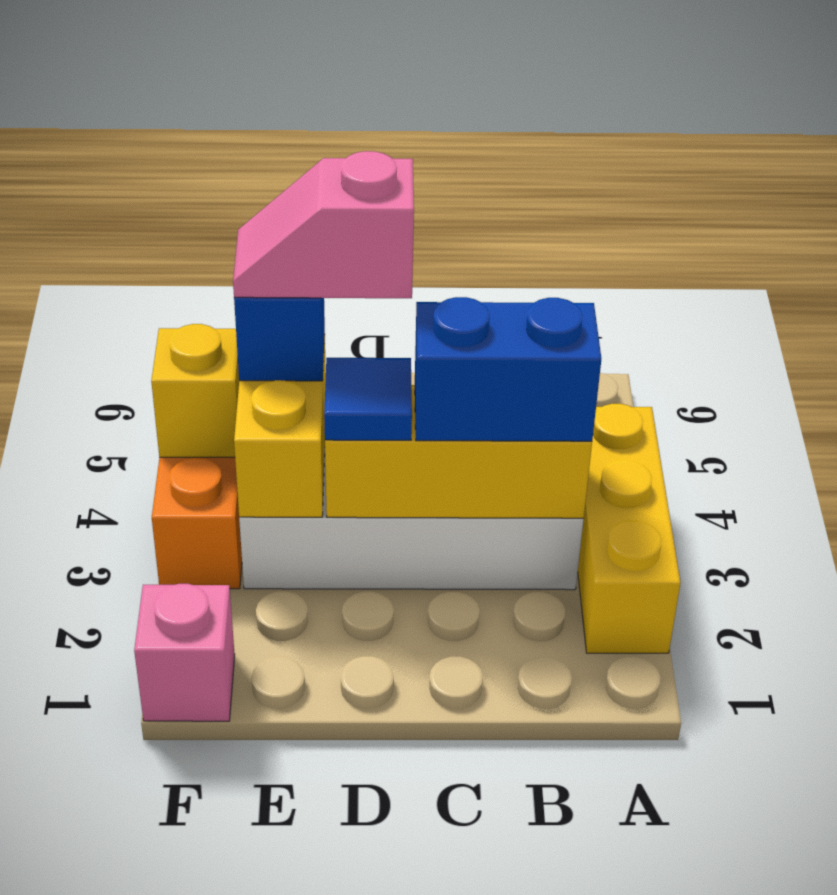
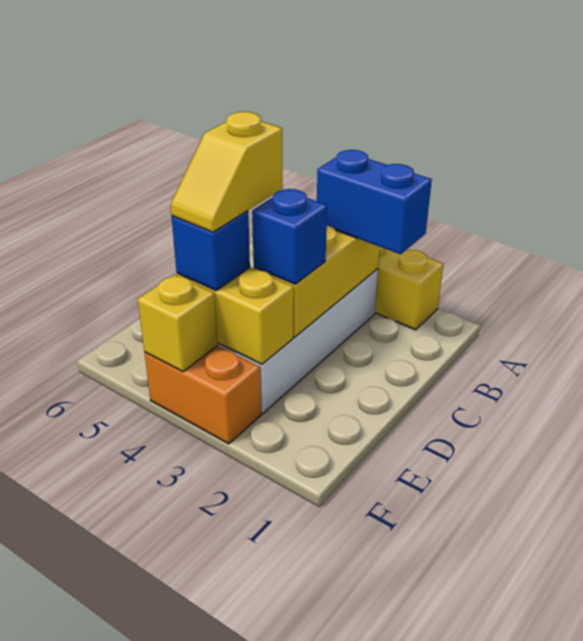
blue brick B3:C3 level 3 -> blue brick B2:B3 level 3
blue tile D3 level 3 -> blue brick D3 level 3
pink slope D4:E4 level 4 top D -> yellow slope D4:E4 level 4 top D
pink brick F1 level 1 -> none

